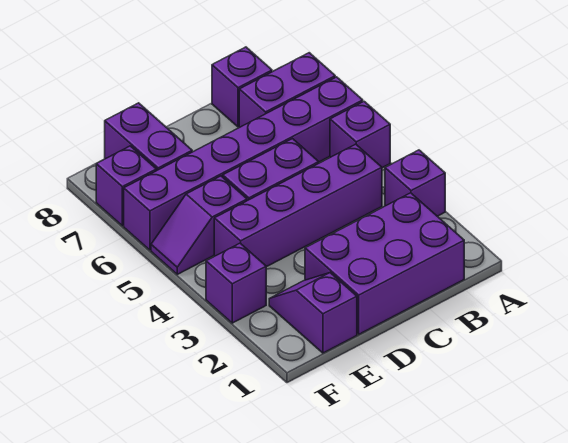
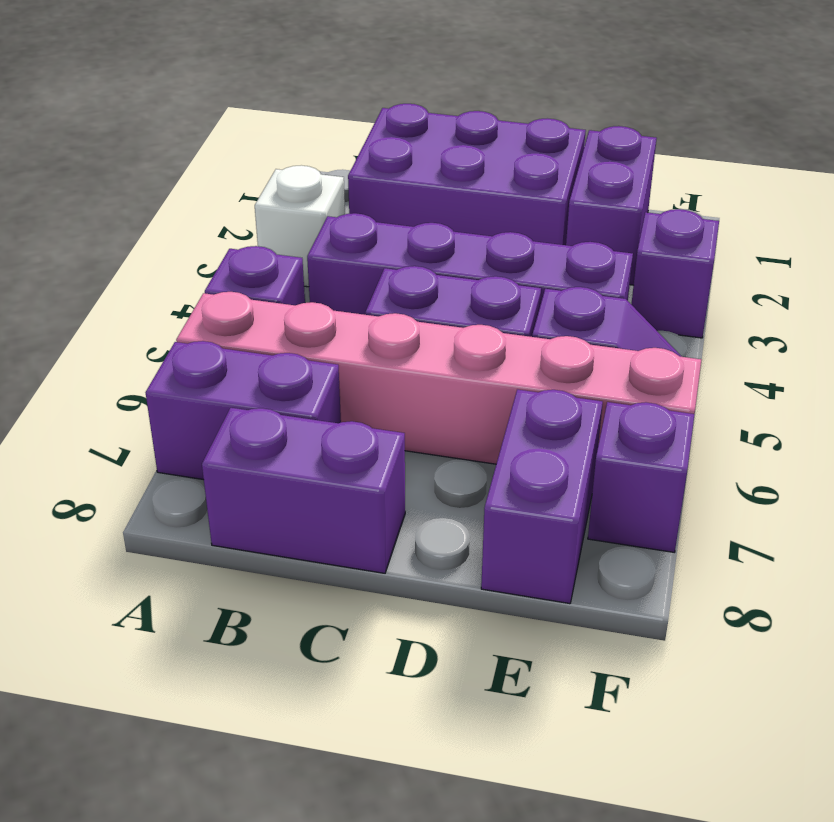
purple brick A3 level 1 -> white brick A3 level 1
purple brick A6:F6 level 1 -> pink brick A6:F6 level 1
purple brick B8 level 1 -> purple brick B8:C8 level 1
purple slope E1:E2 level 1 top 1 -> purple brick E1:E2 level 1

